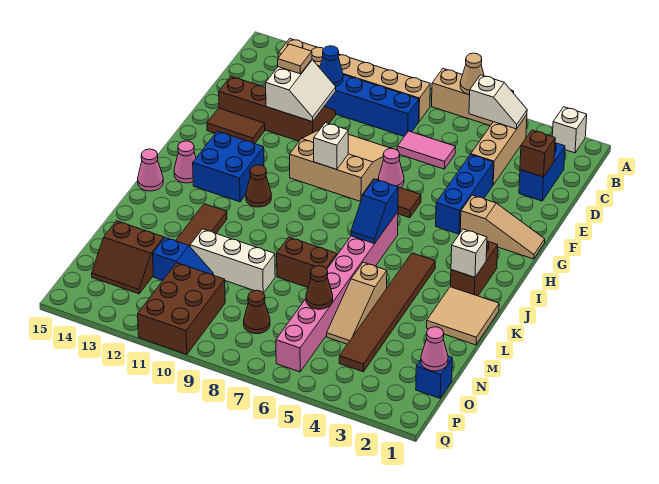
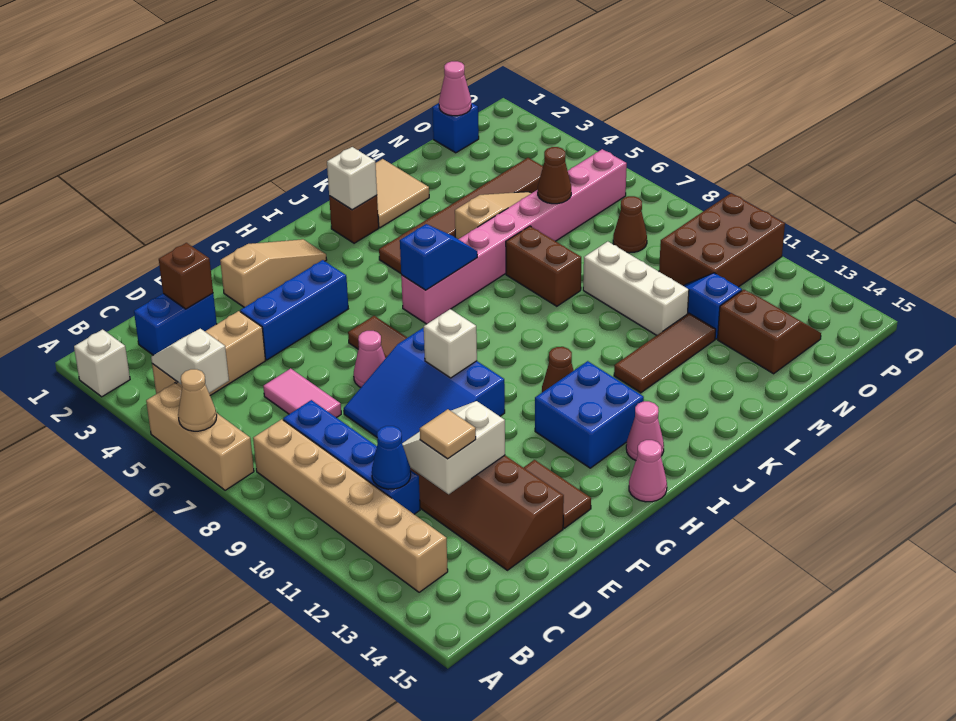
tan slope E8:G10 level 1 top G -> blue slope E8:G10 level 1 top G
tan slope G1:G3 level 1 top 3 -> tan slope F2:H2 level 1 top F
brown brick I2:J2 level 1 -> brown brick J2 level 1
pink cone J15 level 1 -> pink cone H15 level 1

